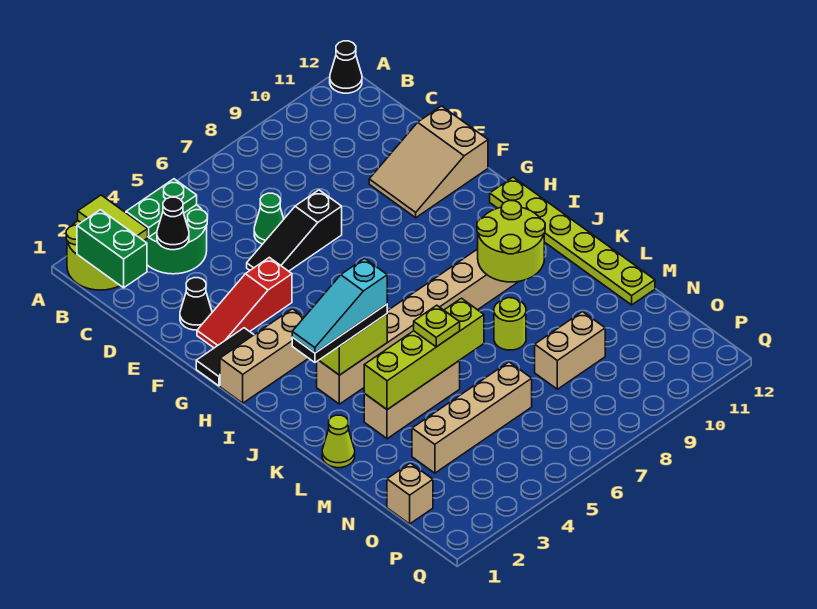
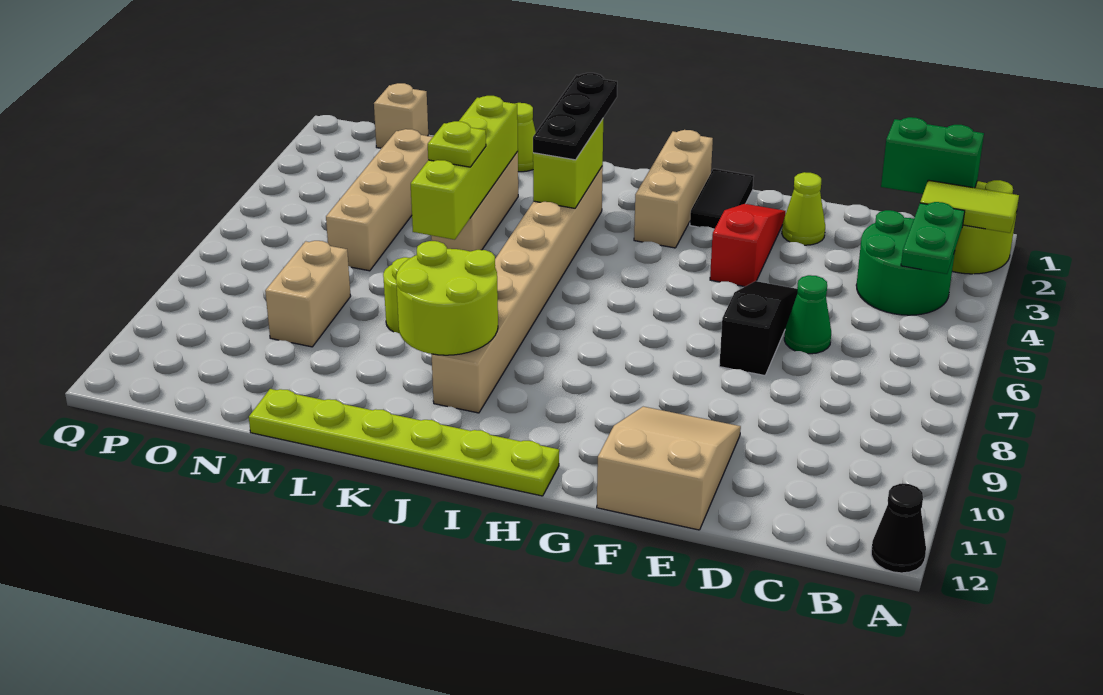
black cone C3 level 2 -> none
black cone E2 level 1 -> lime cone E2 level 1
cyan slope J2:J4 level 4 top 4 -> none

